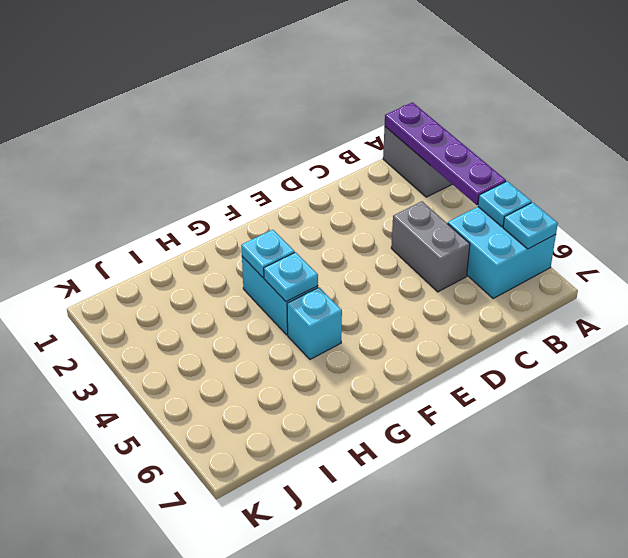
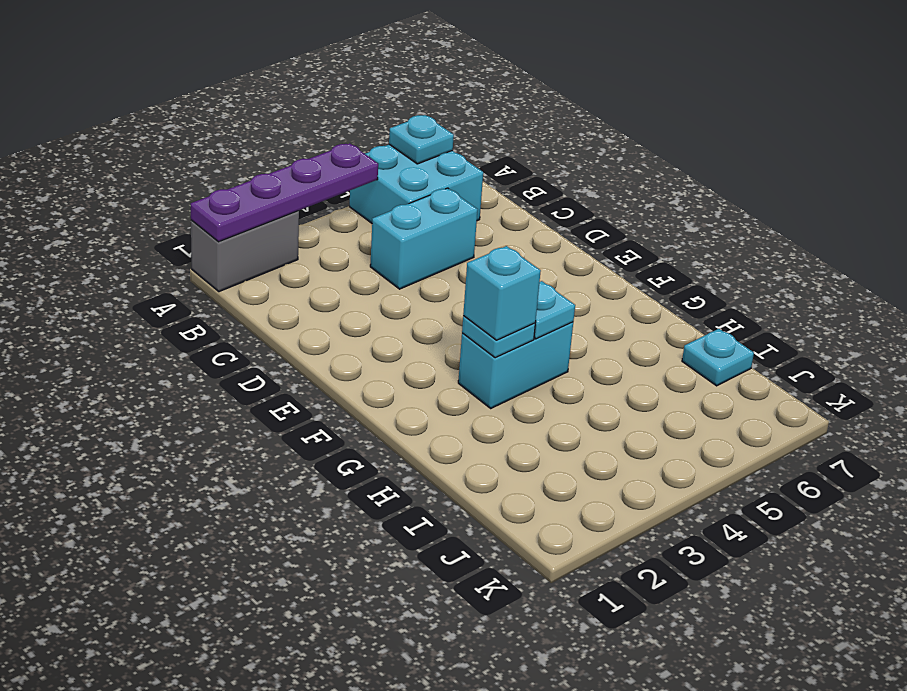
cyan plate A5 level 2 -> cyan plate I7 level 1
grey brick C4:C5 level 1 -> cyan brick C4:C5 level 1
cyan brick G5 level 1 -> cyan brick G3 level 3

